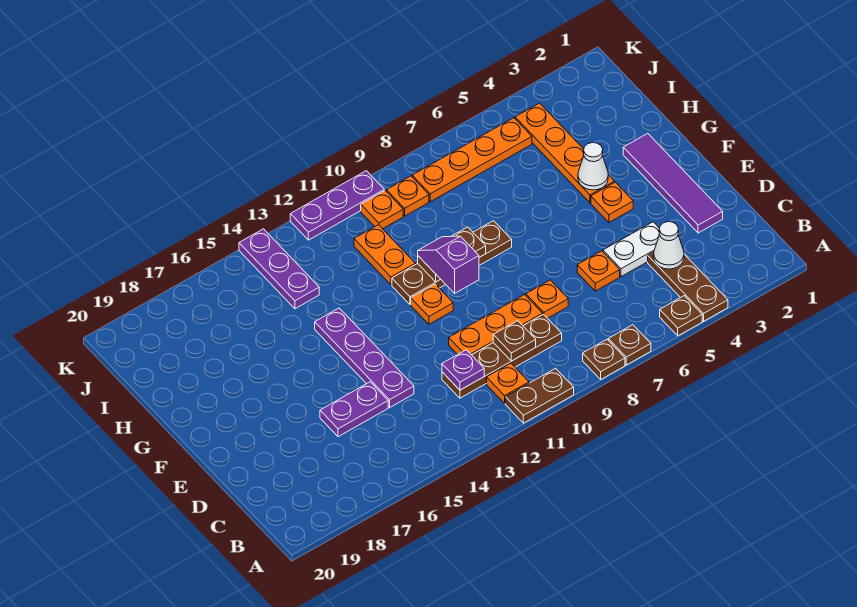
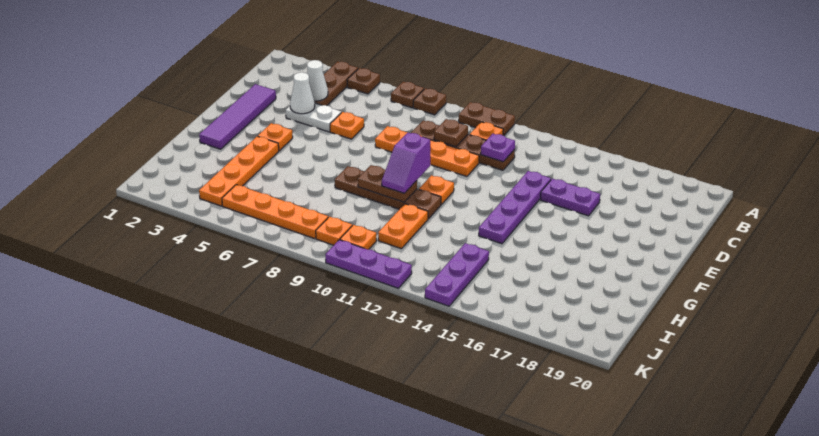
white cone G4 level 2 -> white cone D4 level 2

